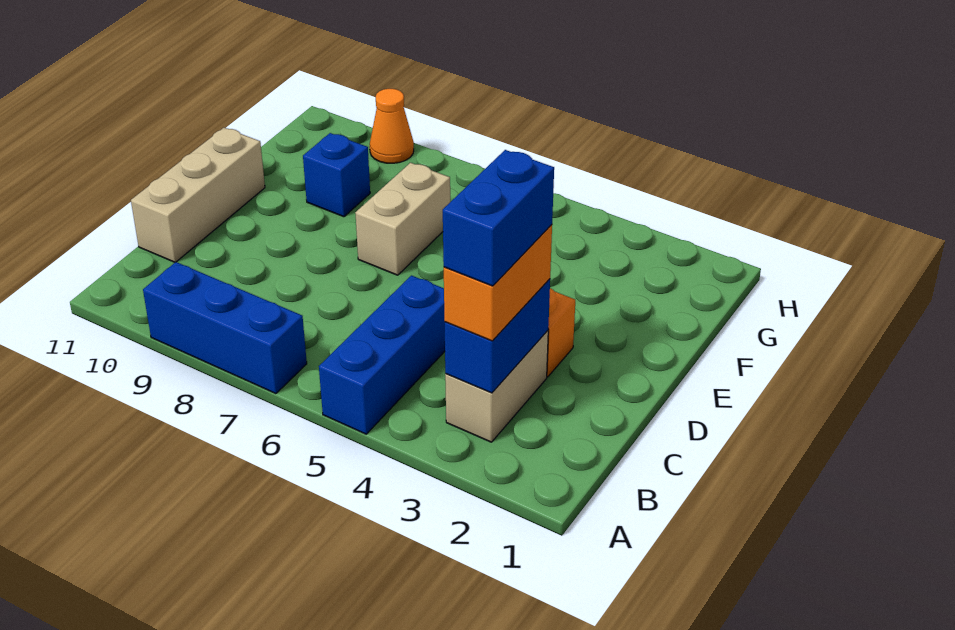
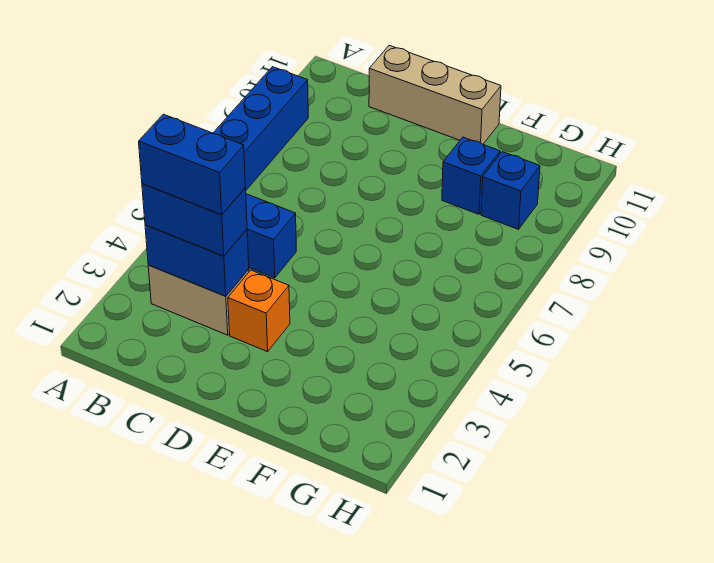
orange brick B3:C3 level 3 -> blue brick B3:C3 level 3
tan brick E7:F7 level 1 -> none
none -> blue brick G9 level 1
orange cone H9 level 1 -> none

